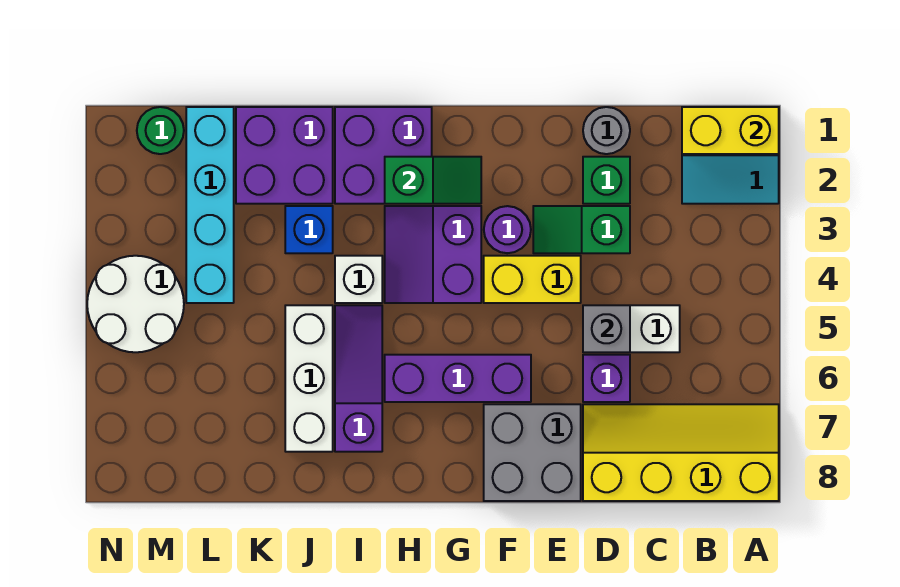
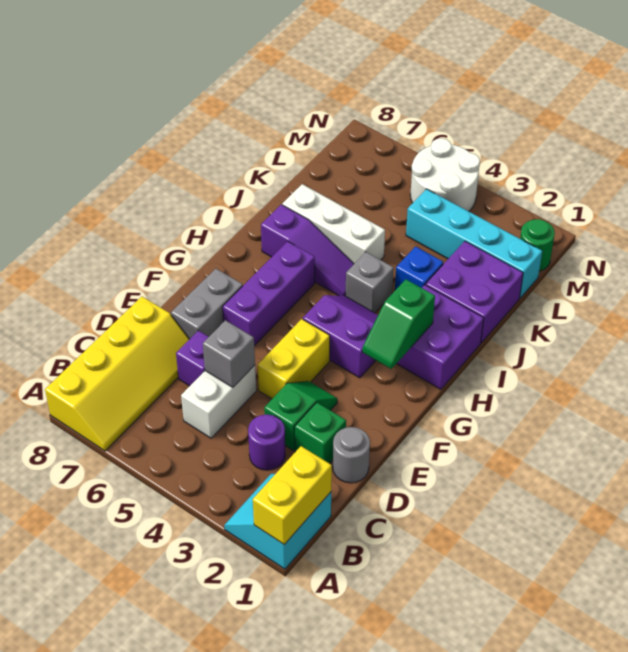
grey brick E7:F8 level 1 -> grey brick E7:F7 level 1
purple round brick F3 level 1 -> purple round brick C3 level 1
white brick I4 level 1 -> grey brick I4 level 1

